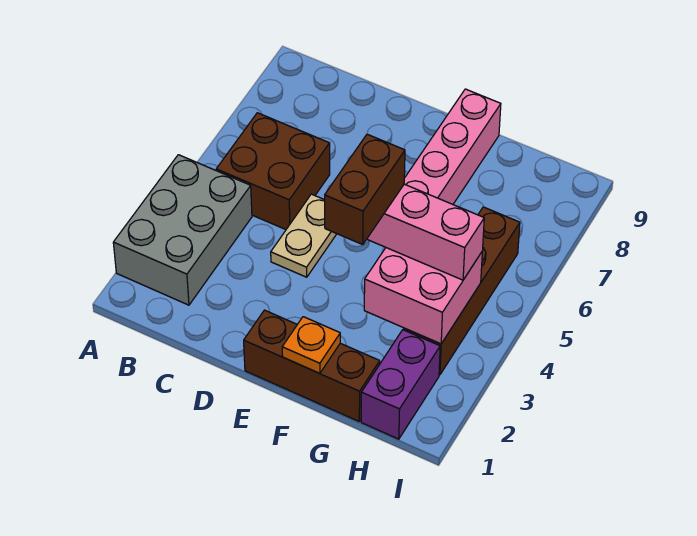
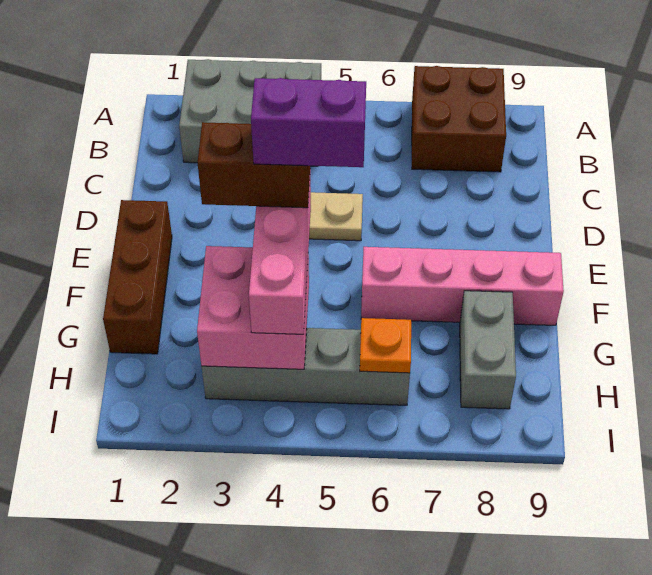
brown brick B5:C6 level 1 -> brown brick A7:B8 level 1
orange plate F1 level 2 -> orange plate H6 level 2
none -> grey brick G8:H8 level 1
purple brick H1:H2 level 1 -> purple brick F4:F5 level 5
brown brick H3:H6 level 1 -> grey brick H3:H6 level 1

